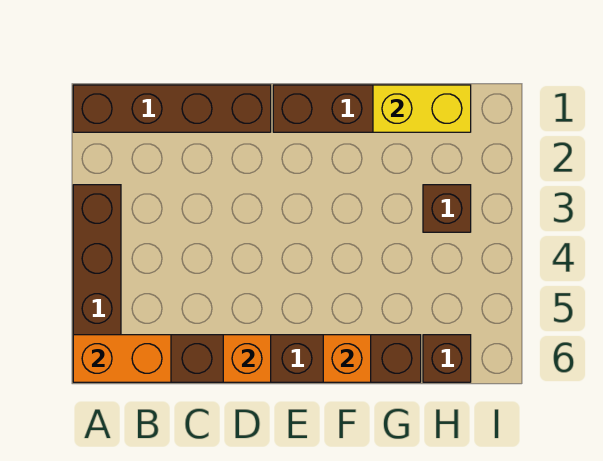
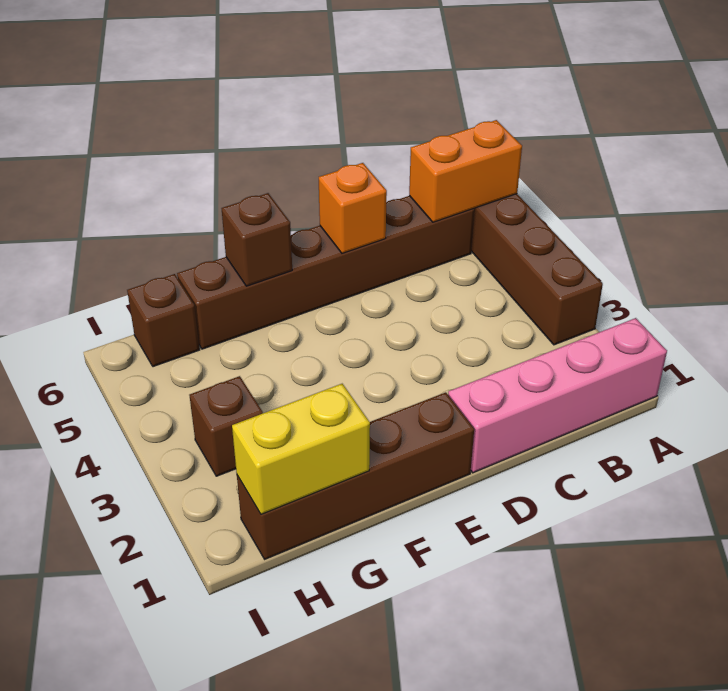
brown brick A1:D1 level 1 -> pink brick A1:D1 level 1
orange brick F6 level 2 -> brown brick F6 level 2

